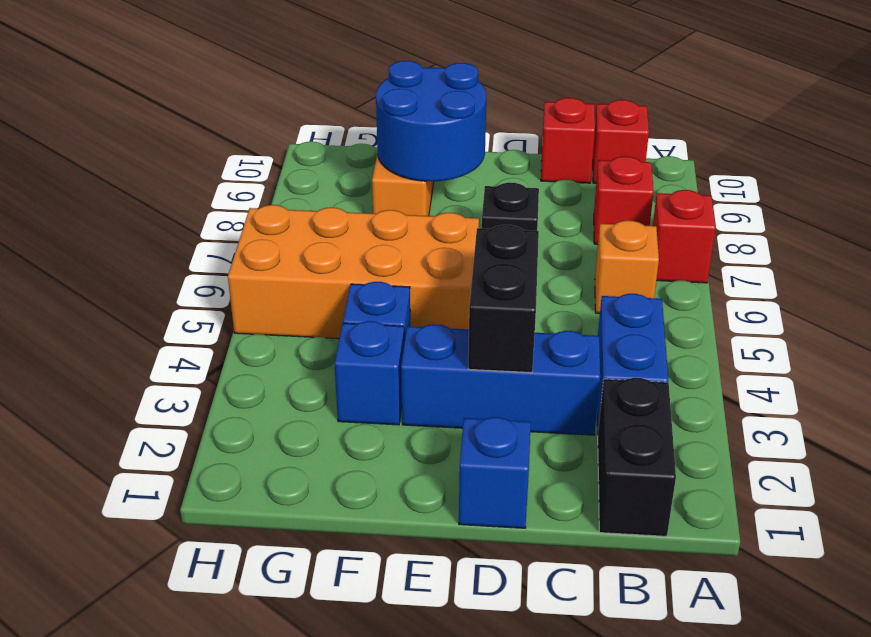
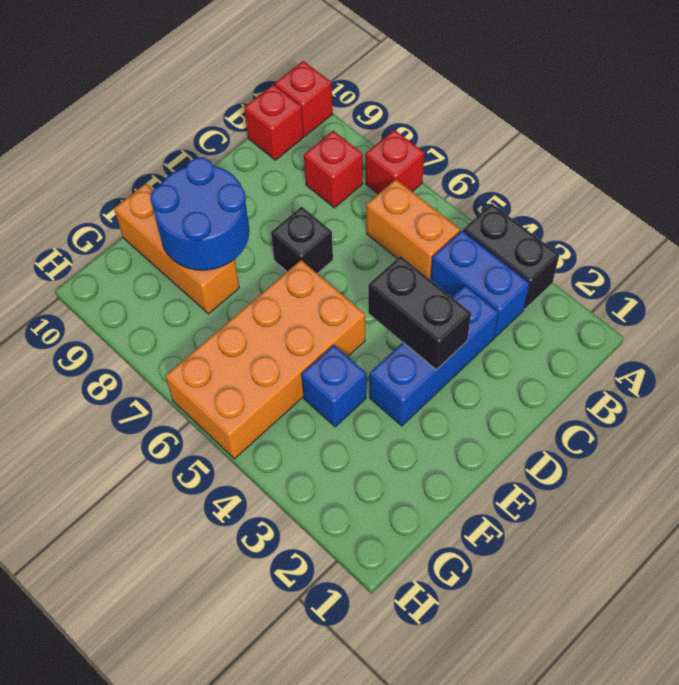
black brick B1:B2 level 1 -> black brick A3:A4 level 1
orange brick B6 level 1 -> orange brick B5:B6 level 1
red brick C10 level 1 -> red brick A10 level 1
blue brick D1 level 1 -> none
blue brick F3 level 1 -> none

